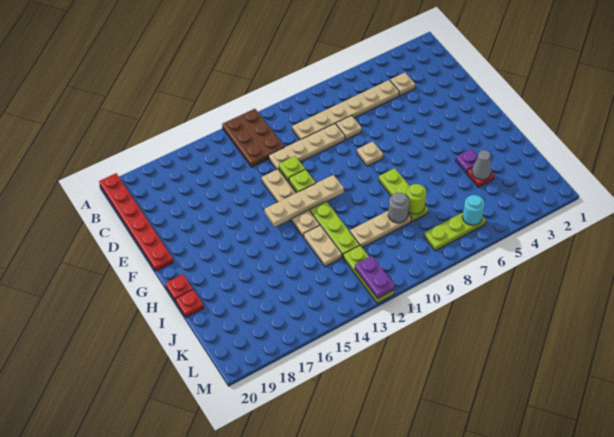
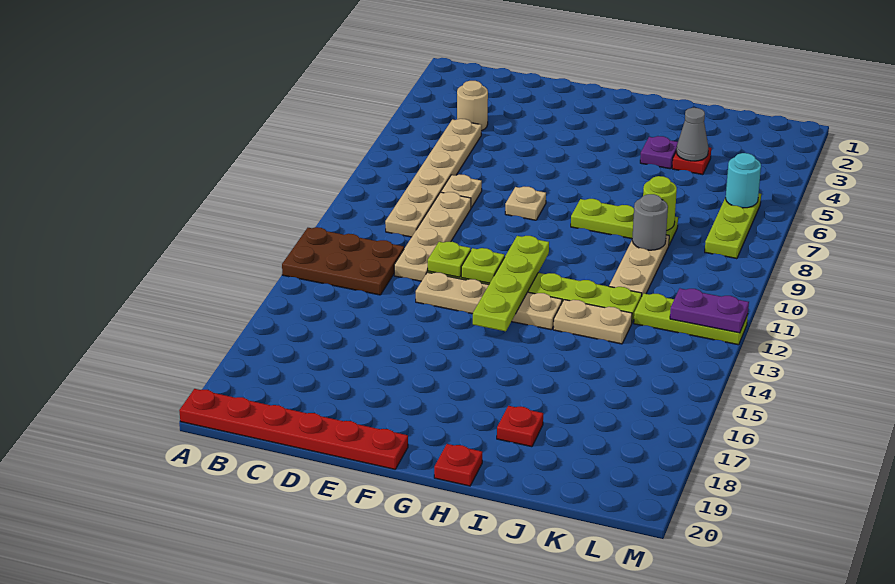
tan plate C4 level 1 -> tan round brick C4 level 1
tan plate G11:G14 level 2 -> lime plate G11:G14 level 2
red plate I20 level 1 -> red plate I18 level 1

